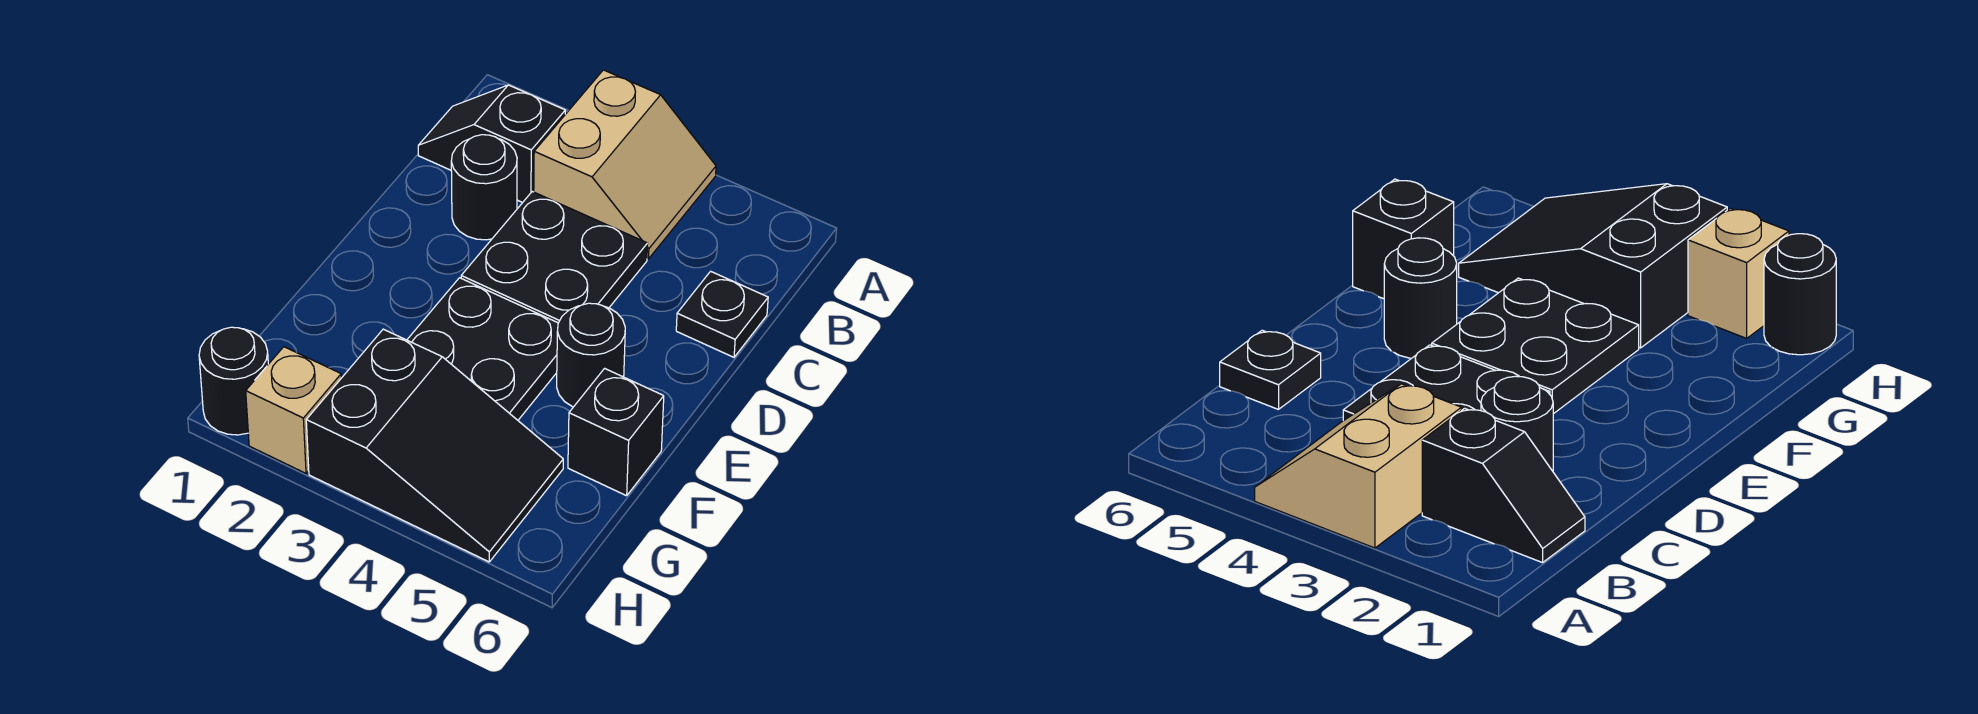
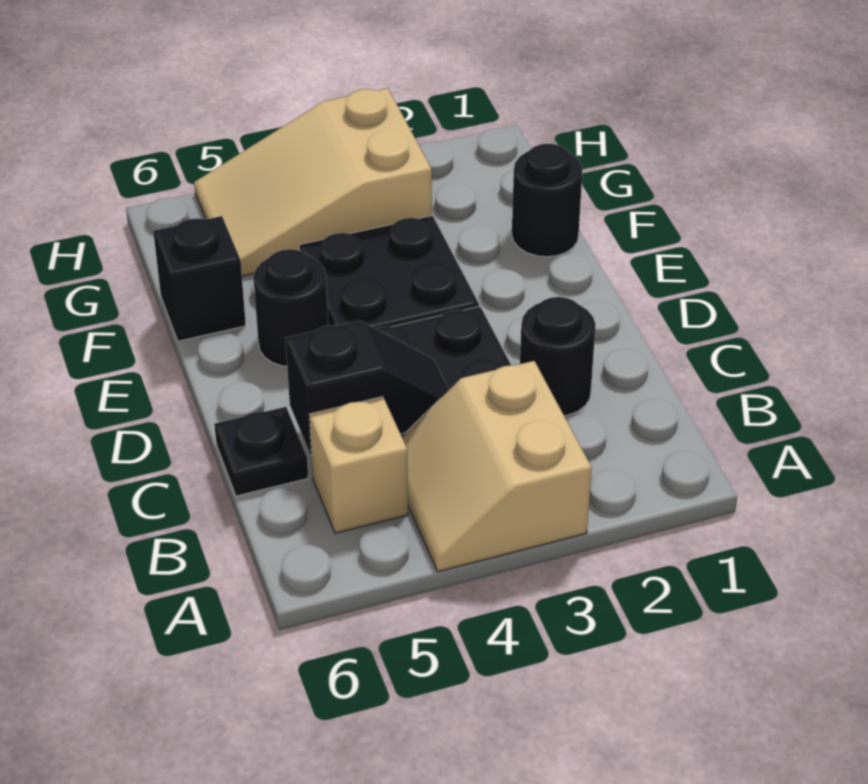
black slope B1:B2 level 1 top 2 -> black slope C4:C5 level 2 top 5
black slope G3:H5 level 1 top 3 -> tan slope G3:H5 level 1 top 3
black round brick H1 level 1 -> black round brick F1 level 1
tan brick H2 level 1 -> tan brick B5 level 1

